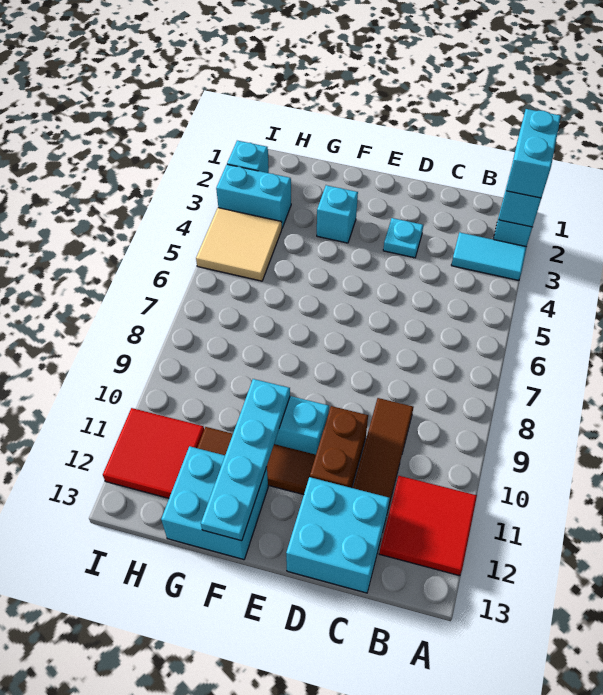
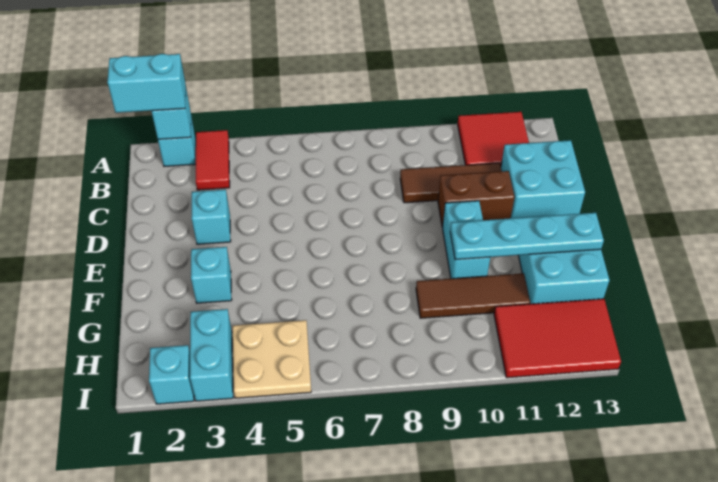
cyan tile A3:B3 level 1 -> red tile A3:B3 level 1
cyan plate D3 level 1 -> cyan brick D3 level 1
brown tile E11:G11 level 1 -> brown tile G9:G11 level 1
tan tile H4:I5 level 1 -> tan plate H4:I5 level 1
red tile H11:I12 level 1 -> red tile H11:I13 level 1

